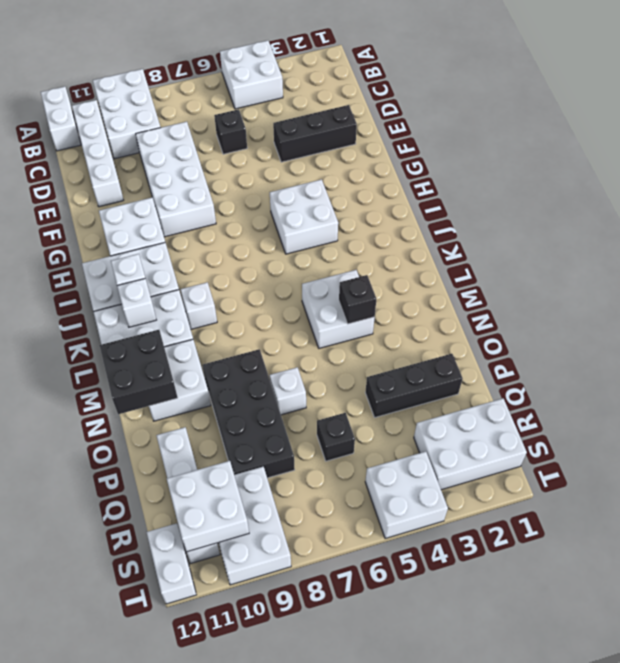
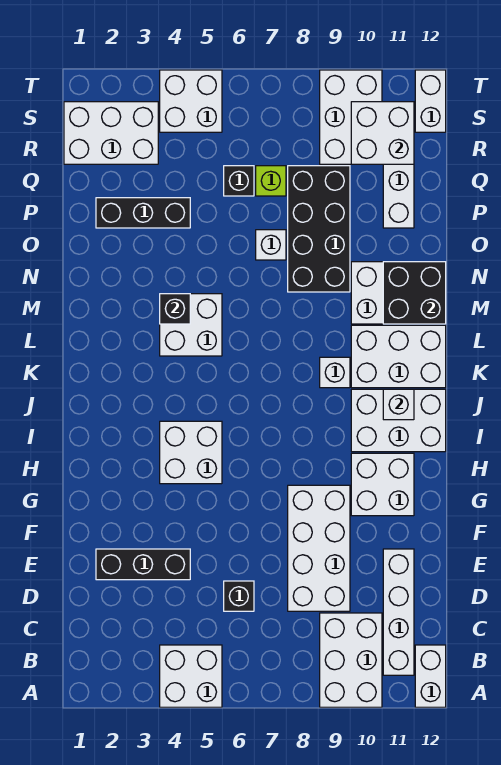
white brick K11 level 2 -> none
none -> lime brick Q7 level 1

